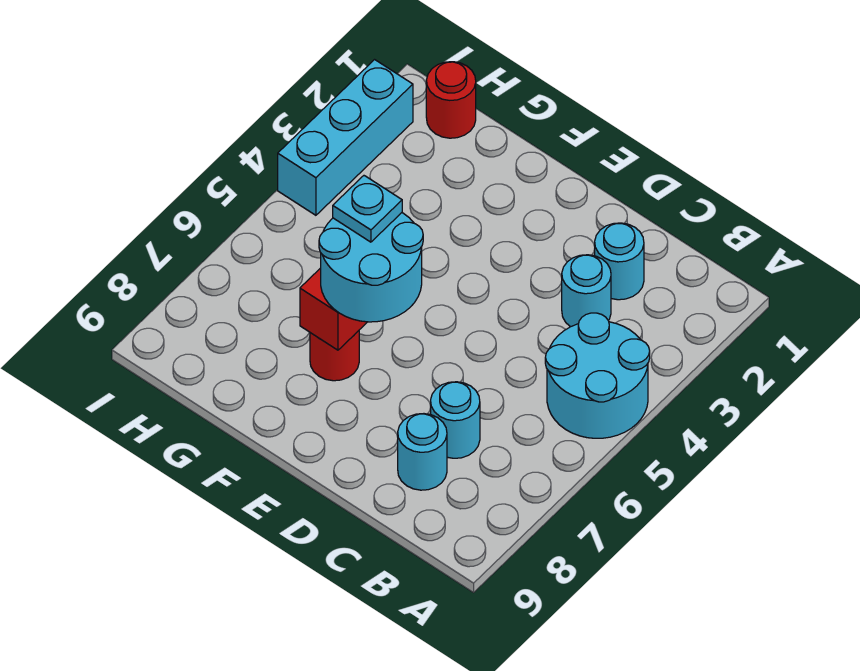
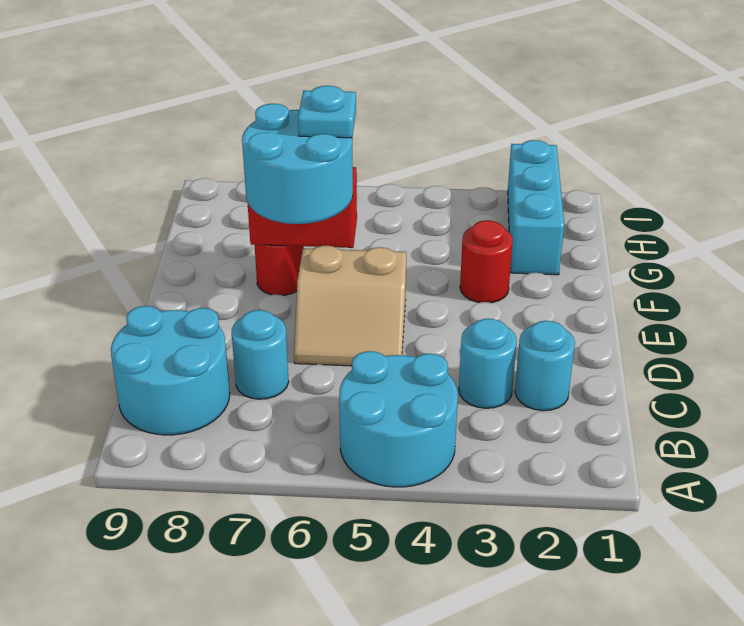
cyan round brick C8 level 1 -> cyan round brick B8:C9 level 1
none -> tan slope D5:E6 level 1 top E
red round brick H1 level 1 -> red round brick F3 level 1
cyan brick I2:I4 level 1 -> cyan brick G2:I2 level 1

